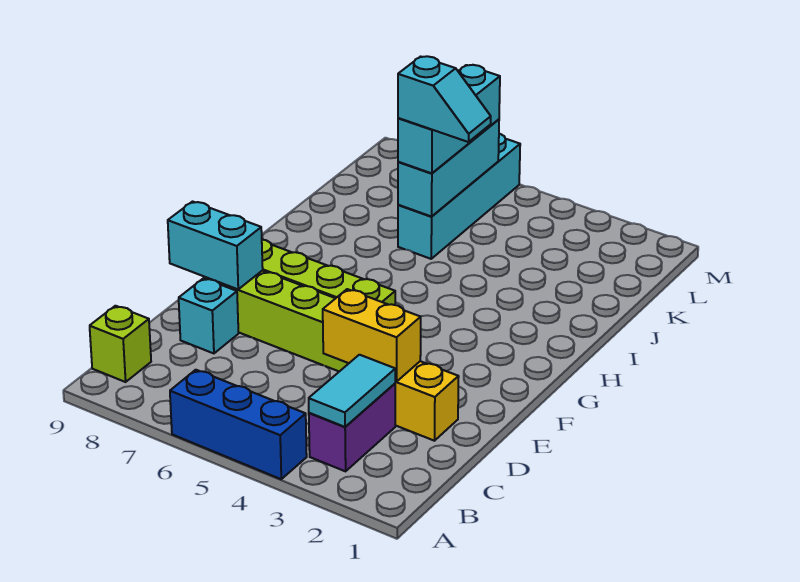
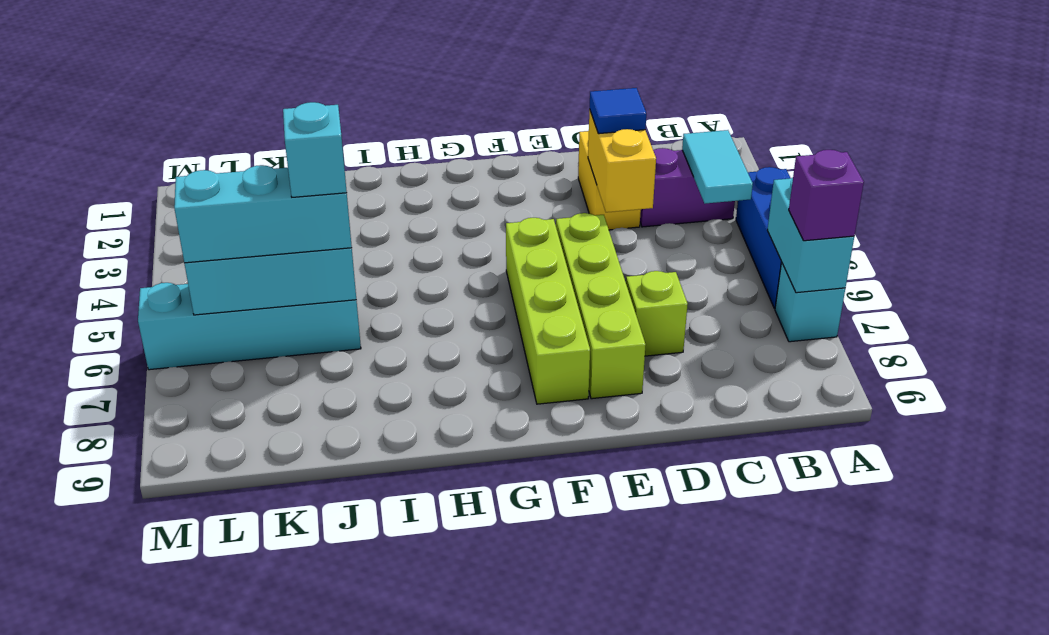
none -> purple brick A7 level 3
cyan tile B3:C3 level 2 -> cyan tile B3:B4 level 2
lime brick B9 level 1 -> lime brick D7 level 1
none -> blue tile D3 level 3
cyan brick D8 level 1 -> cyan brick A7 level 1
cyan brick E8:E9 level 2 -> cyan brick A6:A7 level 2

